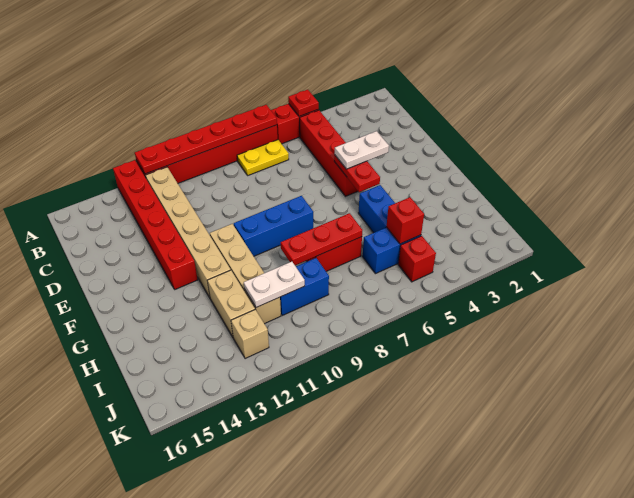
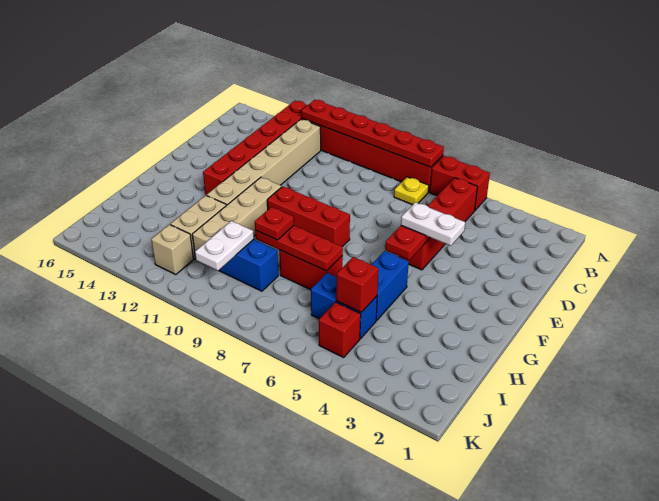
red plate A5 level 2 -> red plate H9 level 3
yellow plate B7:B8 level 1 -> yellow plate B7 level 1
blue brick F8:F10 level 1 -> red brick F8:F10 level 1
white plate I10:I11 level 2 -> white plate I10:J10 level 2

